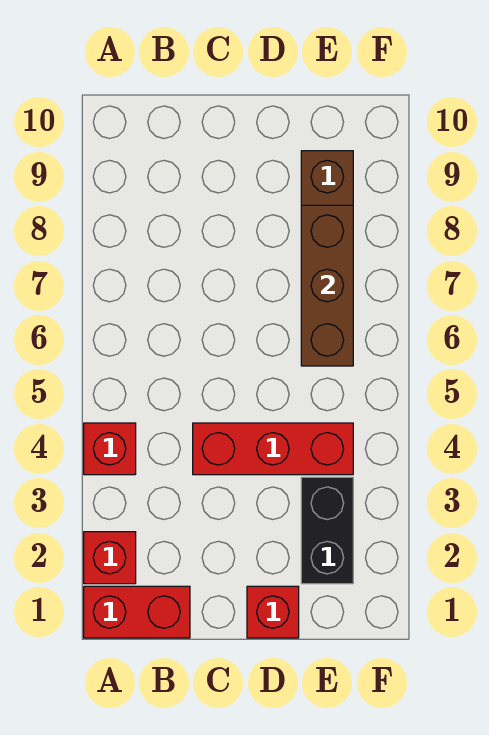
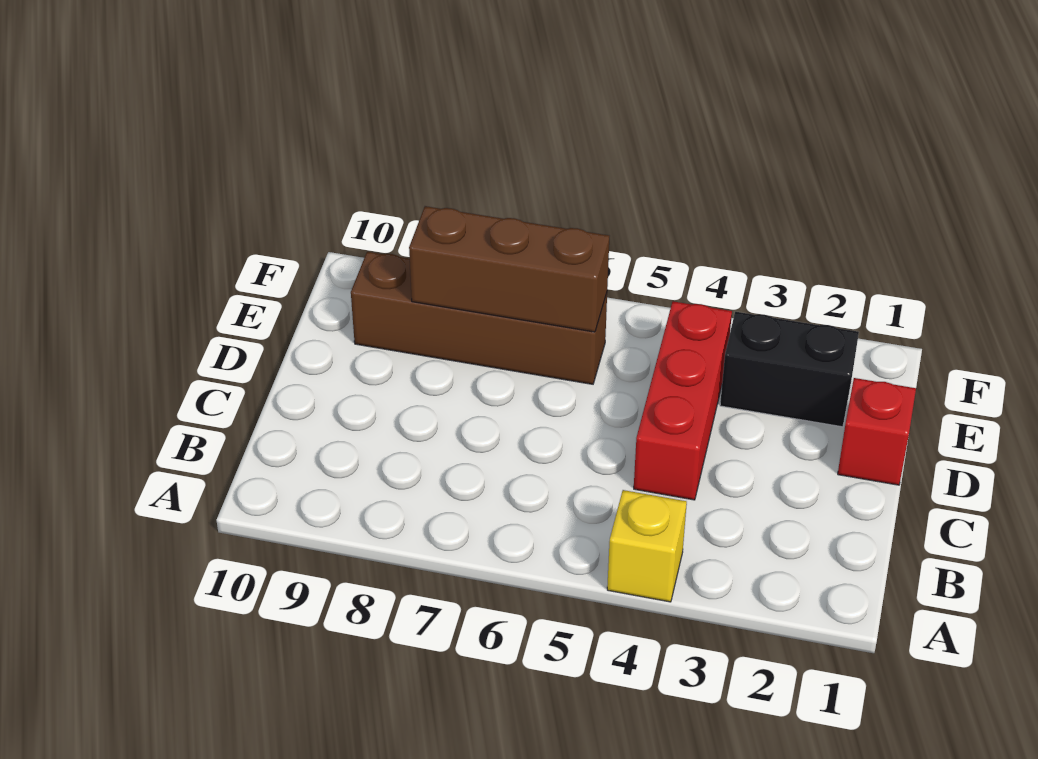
red brick A1:B1 level 1 -> none
red brick A2 level 1 -> none
red brick A4 level 1 -> yellow brick A4 level 1

